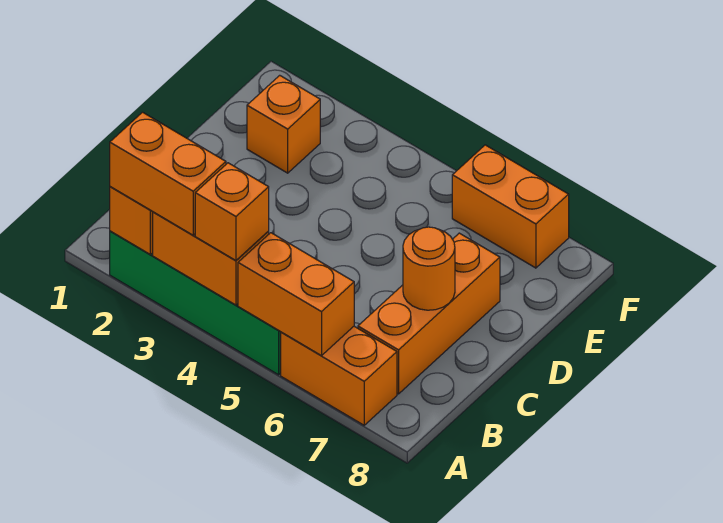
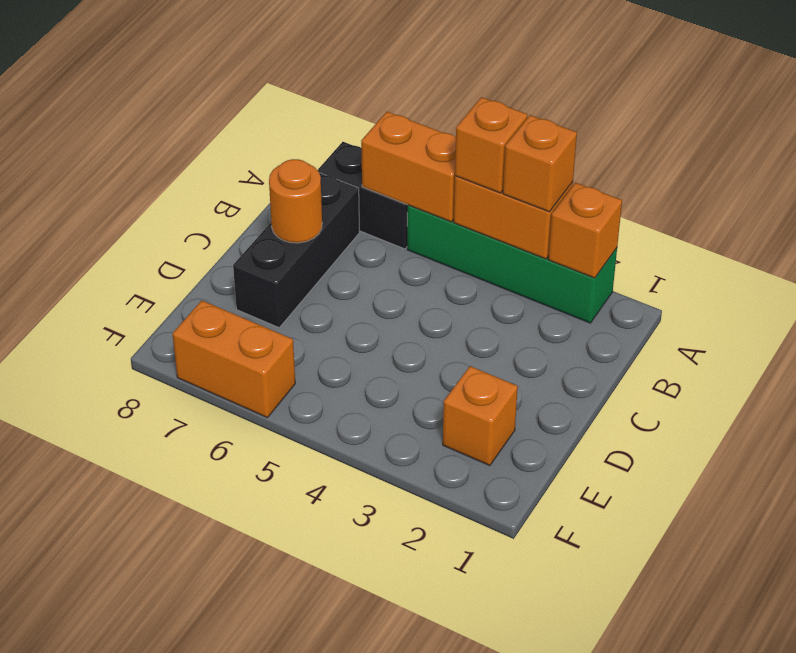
orange brick A2:A3 level 3 -> orange brick A3 level 3
orange brick A6:A7 level 1 -> black brick A6:A7 level 1
orange brick B7:D7 level 1 -> black brick B7:D7 level 1

